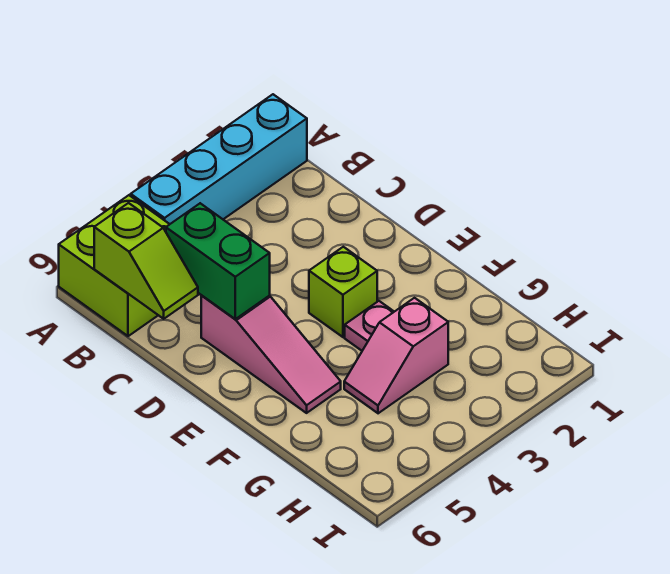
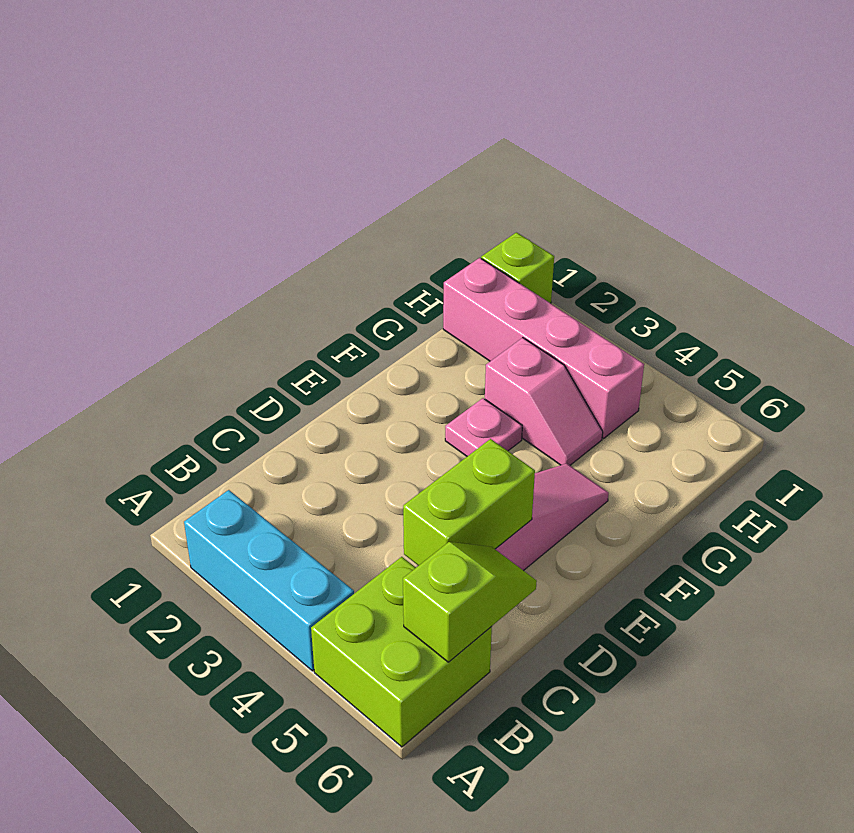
cyan brick A1:A4 level 1 -> cyan brick A2:A4 level 1
green brick C5:D5 level 2 -> lime brick C5:D5 level 2
lime brick E3 level 1 -> lime brick I1 level 1
none -> pink brick H1:H4 level 1

